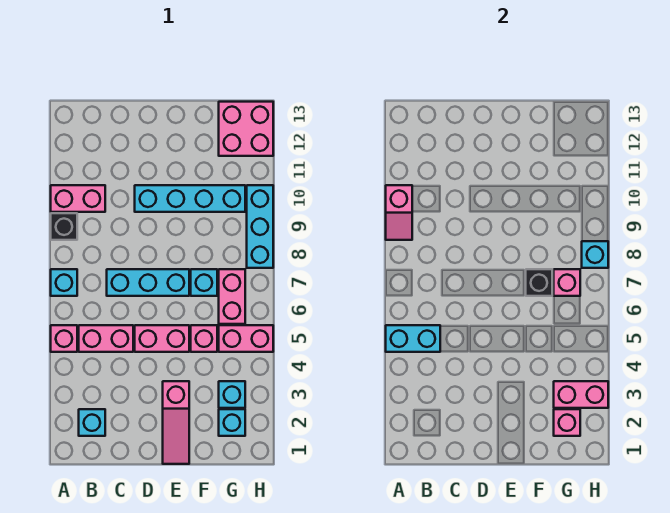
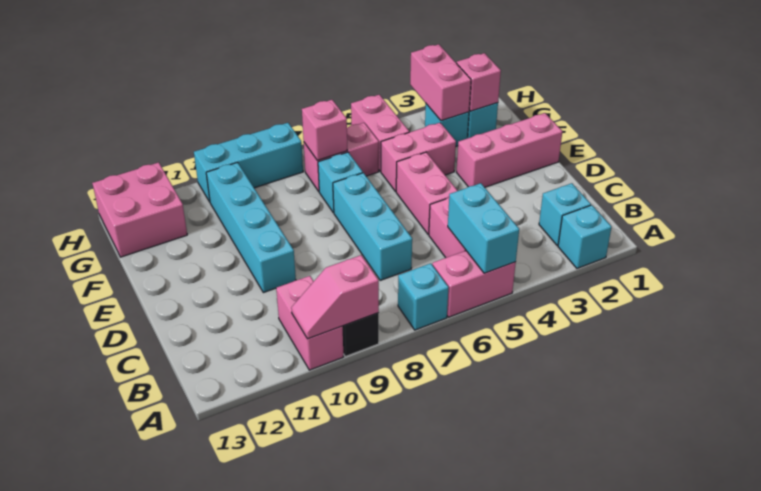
pink brick A5 level 1 -> pink brick A5:A6 level 1
pink slope A9:A10 level 2 top 10 -> pink slope A9:A10 level 2 top 9
pink slope E1:E3 level 1 top 3 -> pink brick E1:E3 level 1
pink brick F5 level 1 -> pink brick F4:F5 level 1
black brick F7 level 2 -> none
cyan brick H8 level 2 -> cyan brick A2 level 1

